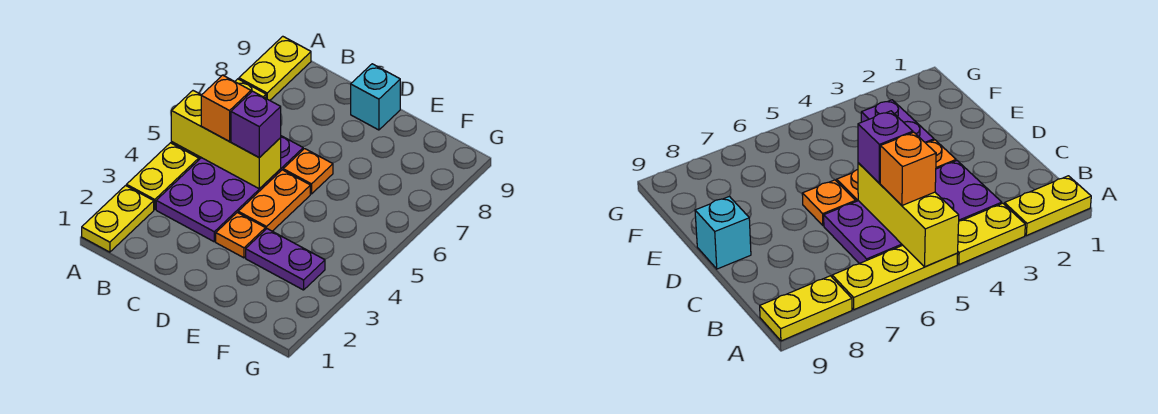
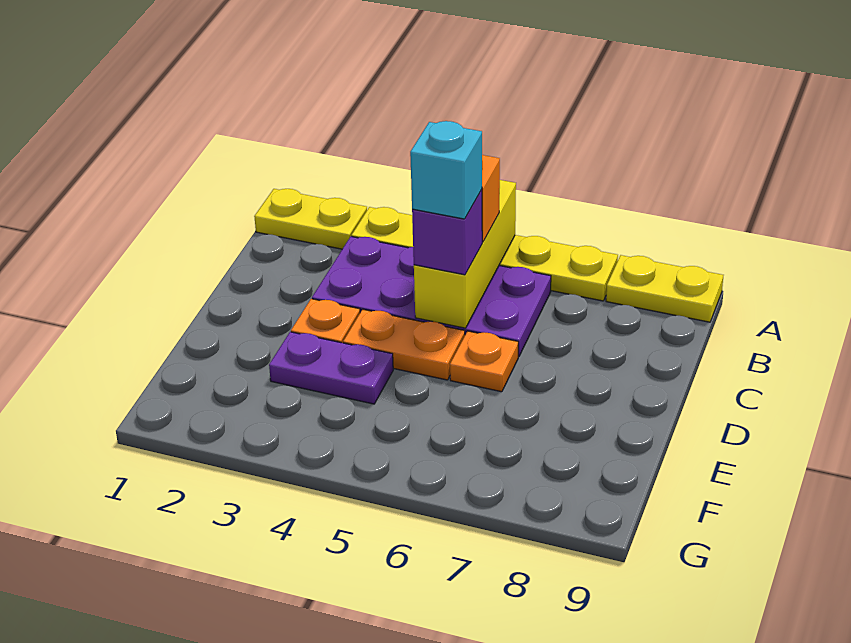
cyan brick D9 level 1 -> cyan brick C5 level 4
purple plate E3:F3 level 1 -> purple plate E3:E4 level 1

